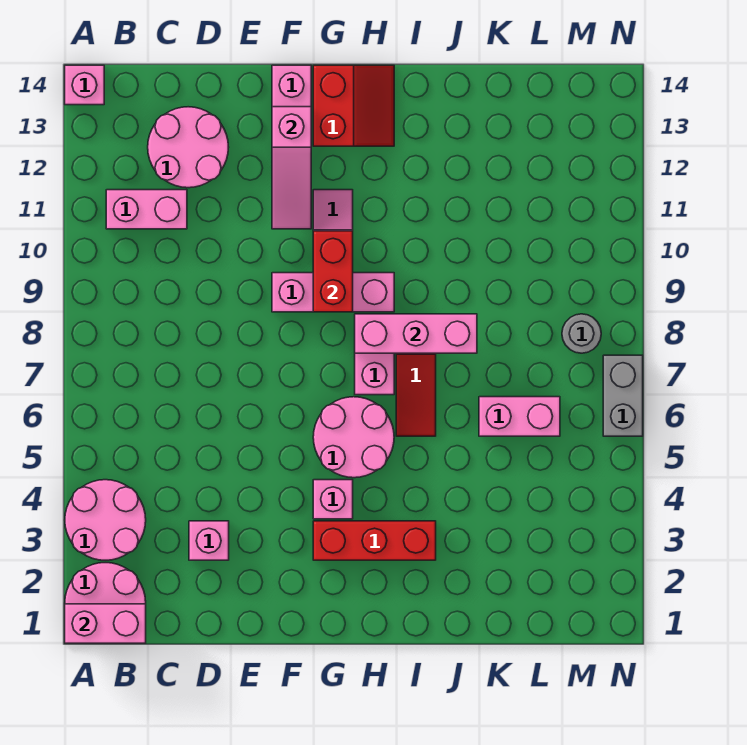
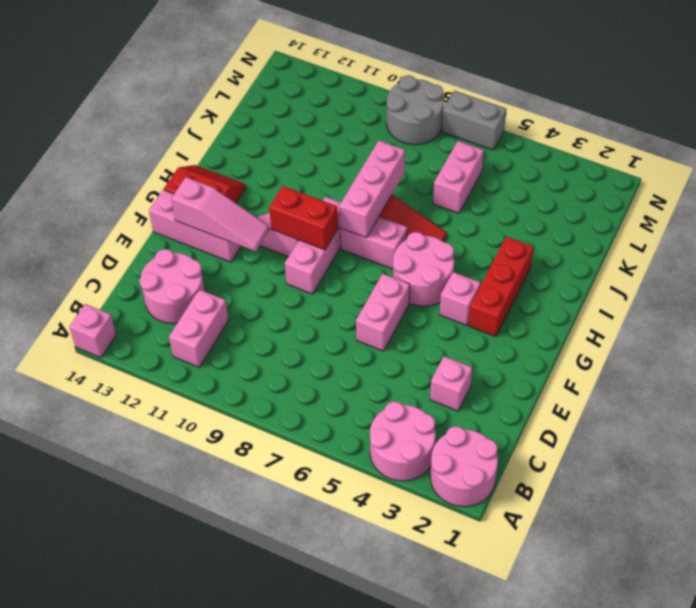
pink brick A1:B1 level 2 -> pink brick E6:F6 level 1
grey round brick M8 level 1 -> grey round brick M8:N9 level 1

